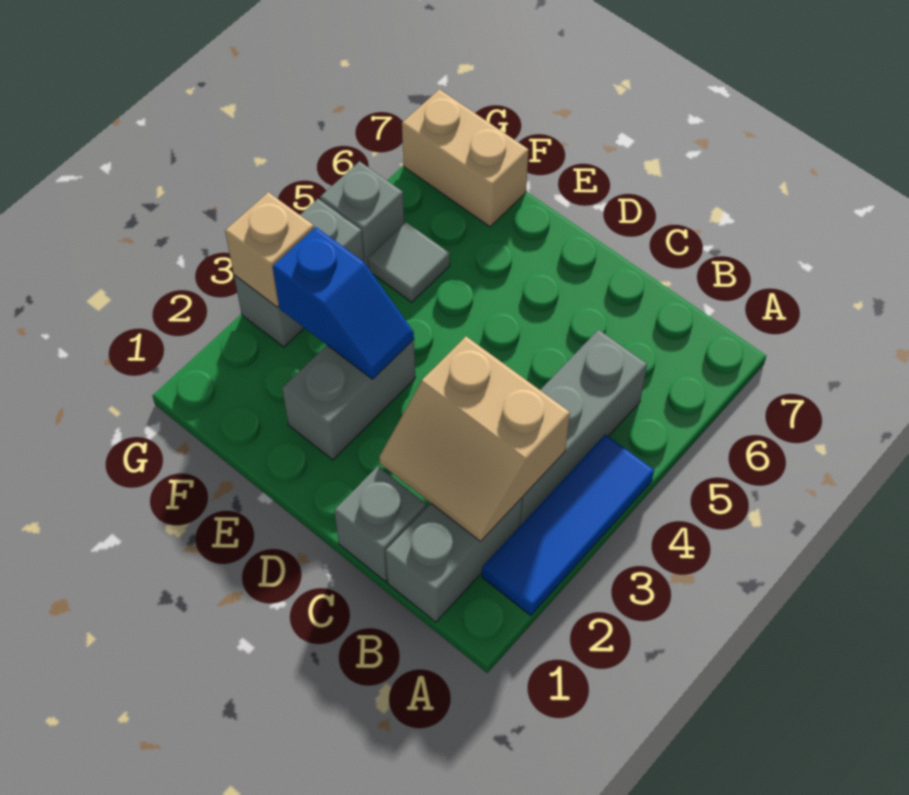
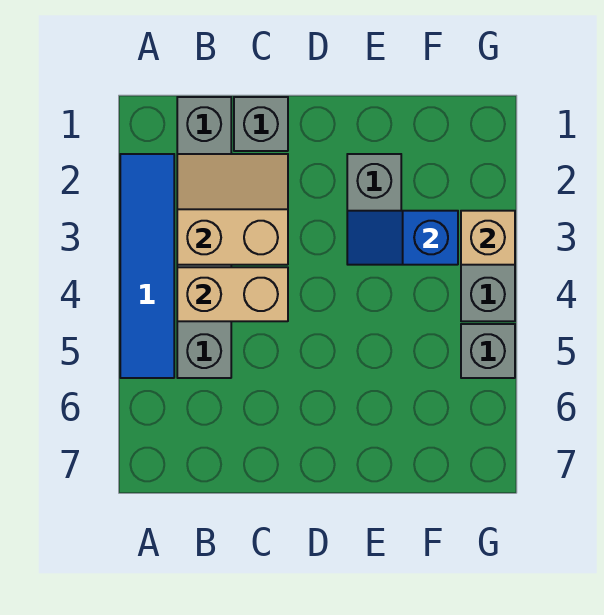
blue tile A2:A4 level 1 -> blue tile A2:A5 level 1
grey tile F5 level 1 -> none
tan brick F7:G7 level 1 -> tan brick B4:C4 level 2

